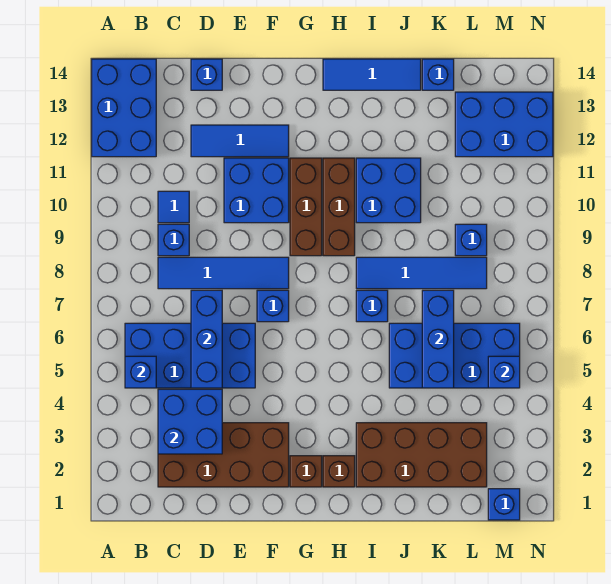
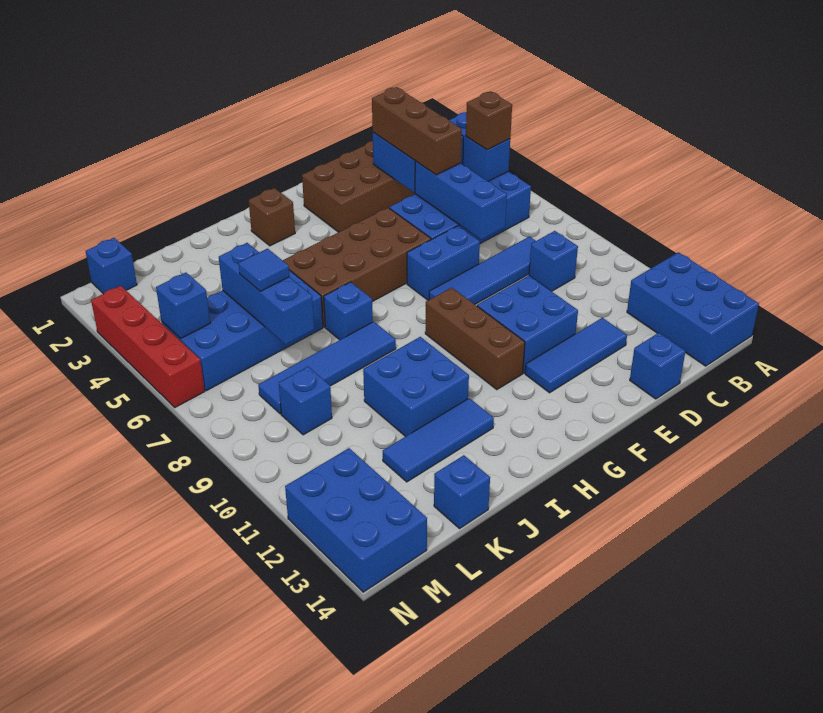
blue brick B5 level 2 -> blue brick B4:B5 level 2
blue tile C10 level 1 -> blue tile K6 level 3
blue brick F7 level 1 -> blue brick E7:F7 level 1
brown brick G2 level 1 -> brown brick B5 level 3
brown brick H9:H11 level 1 -> brown brick D3:D5 level 3
blue tile H14:J14 level 1 -> blue tile I12:K12 level 1
brown brick I2:L3 level 1 -> brown brick F5:I6 level 1
blue brick L12:N13 level 1 -> blue brick M12:N14 level 1
none -> red brick N3:N6 level 1

